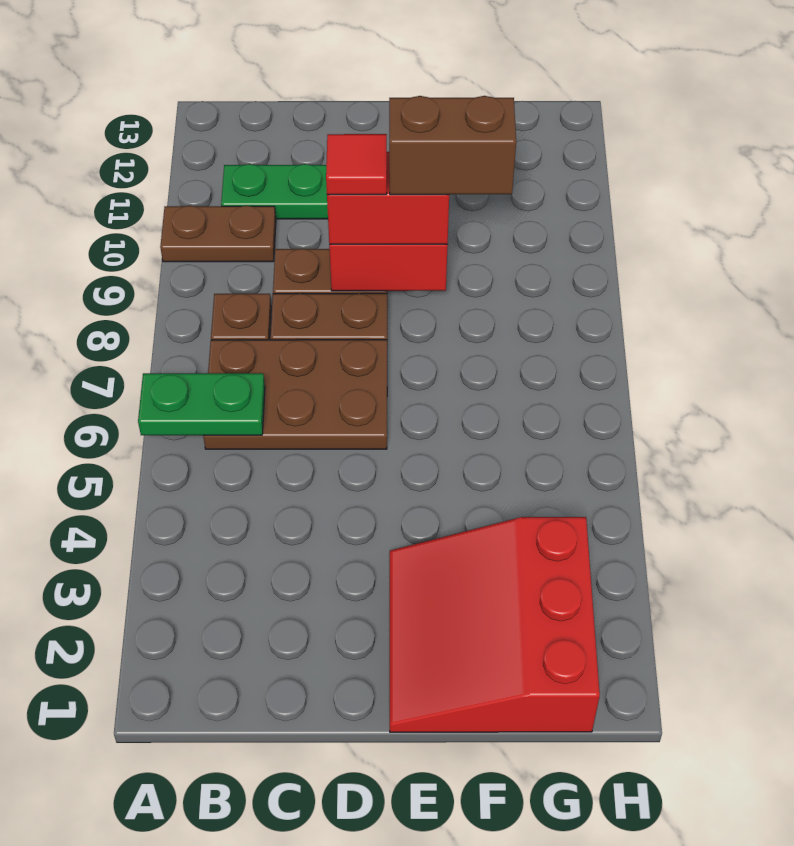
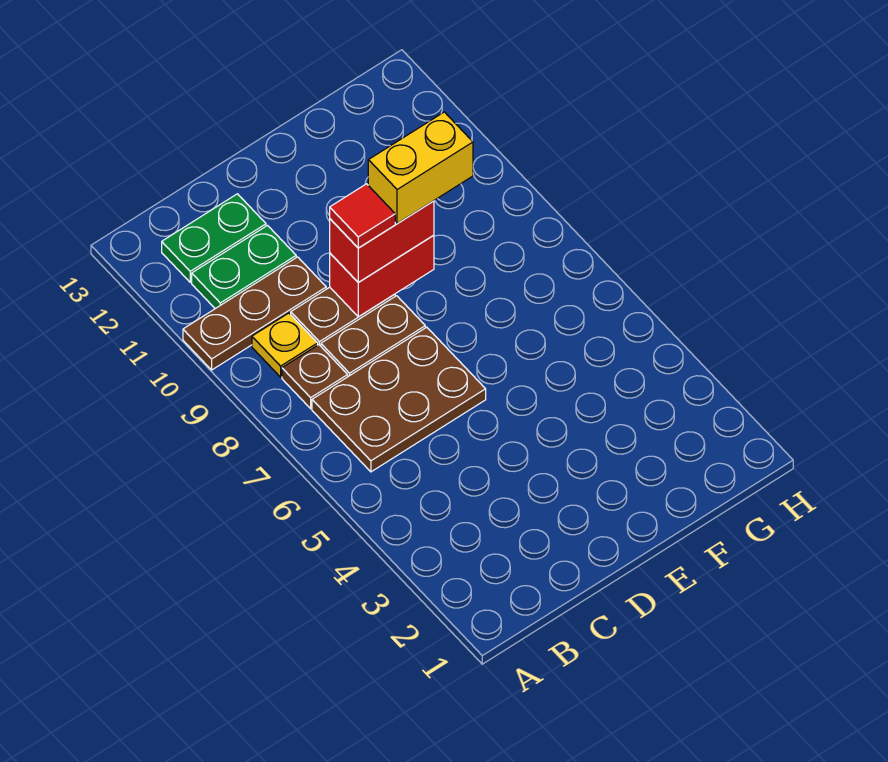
green plate A6:B6 level 2 -> green plate B12:C12 level 1
brown plate A10:B10 level 1 -> brown plate A10:C10 level 1
none -> yellow plate B9 level 1
red slope E1:G3 level 1 top G -> none
brown brick E9:F9 level 4 -> yellow brick E9:F9 level 4

